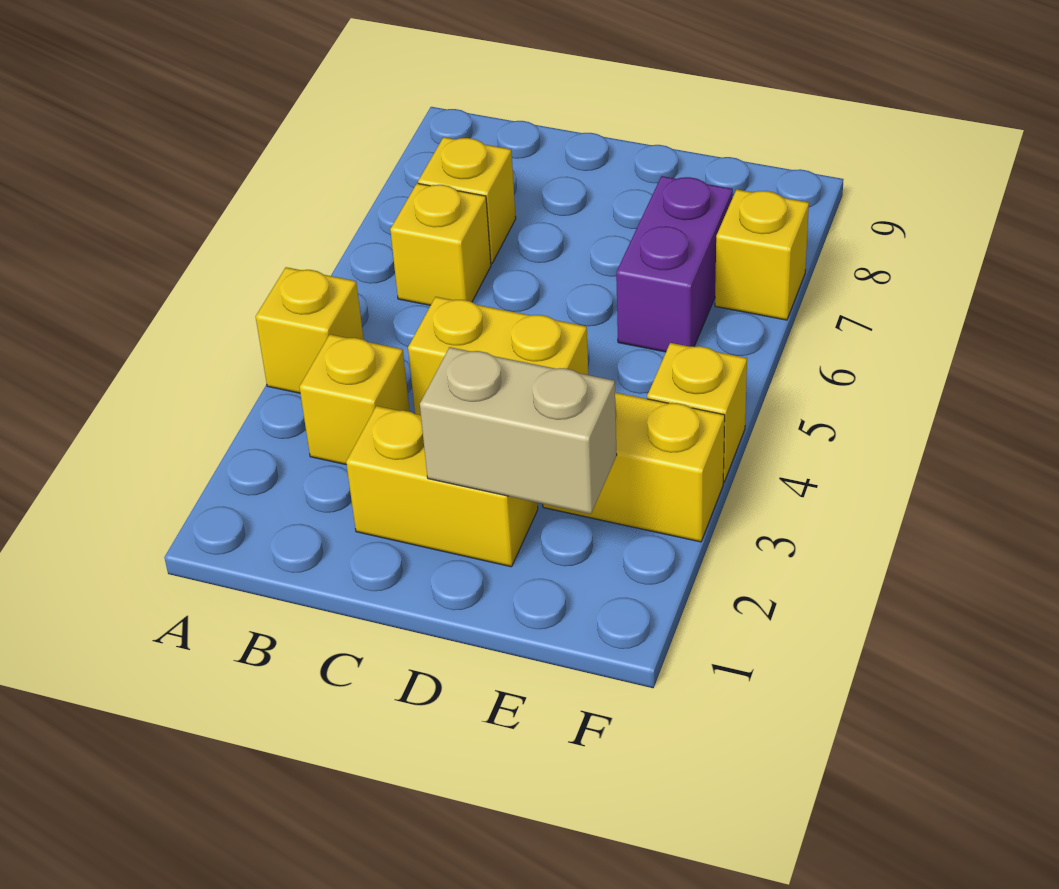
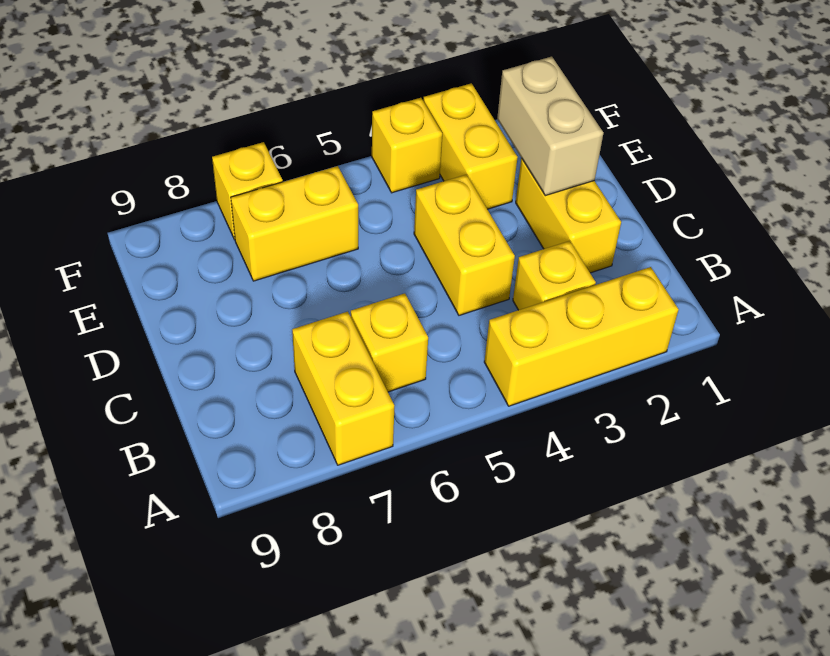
yellow brick A4 level 1 -> yellow brick A2:A4 level 1
yellow brick B7 level 1 -> yellow brick A7:B7 level 1
purple brick E6:E7 level 1 -> yellow brick E6:E7 level 1

